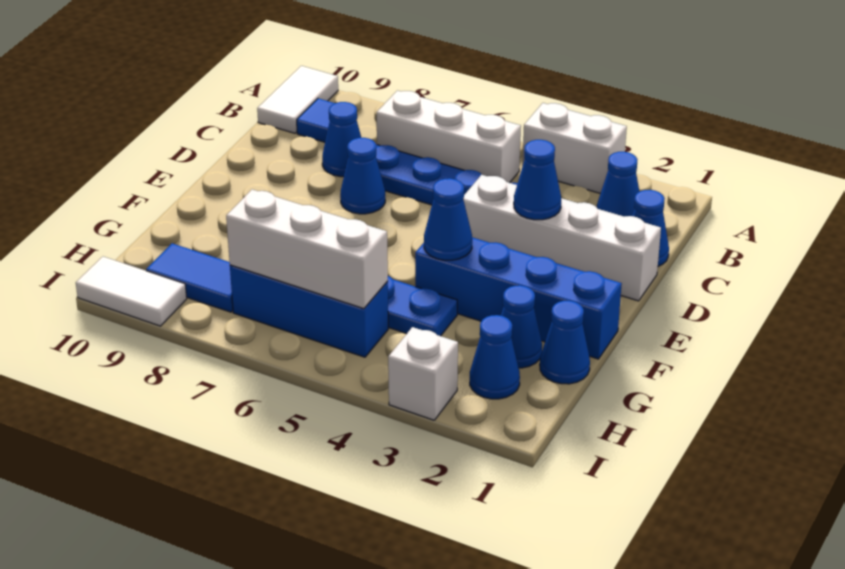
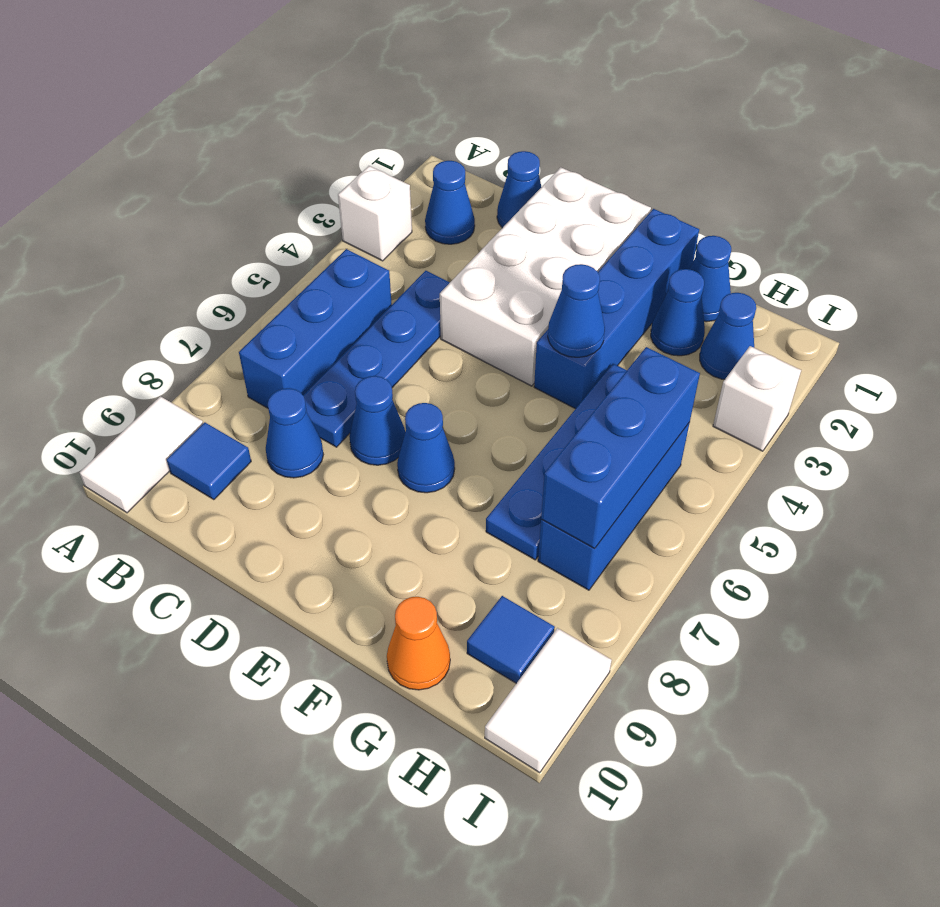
white brick A3:A4 level 1 -> white brick A3 level 1
white tile A10:B10 level 1 -> white tile A9:A10 level 1
white brick B5:B7 level 1 -> blue brick B5:B7 level 1
white brick D1:D4 level 1 -> white brick D1:E4 level 1
blue cone D3 level 2 -> blue cone E7 level 1
none -> orange cone G10 level 1
white brick H5:H7 level 2 -> blue brick H5:H7 level 2
blue tile H8:H9 level 1 -> blue tile H9 level 1

